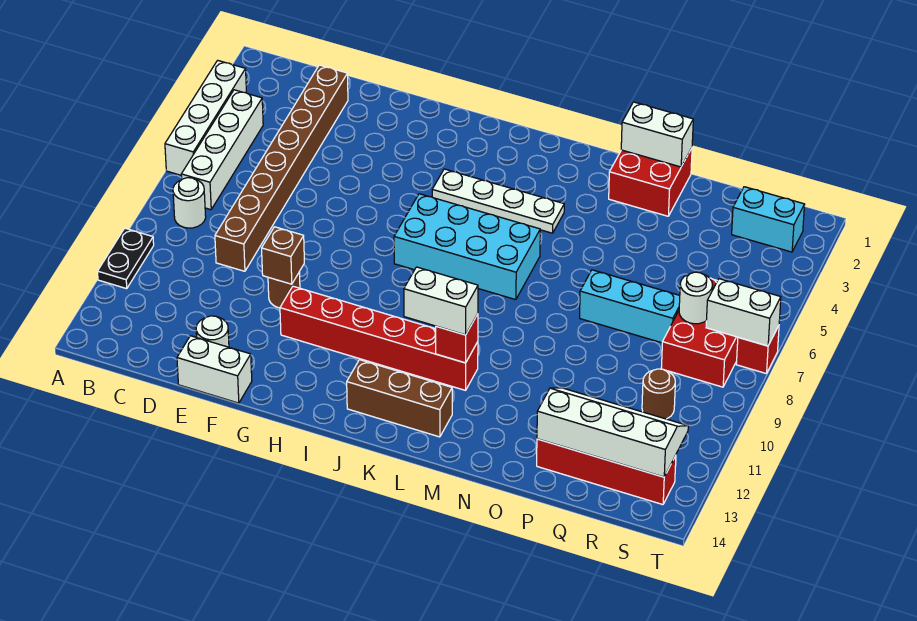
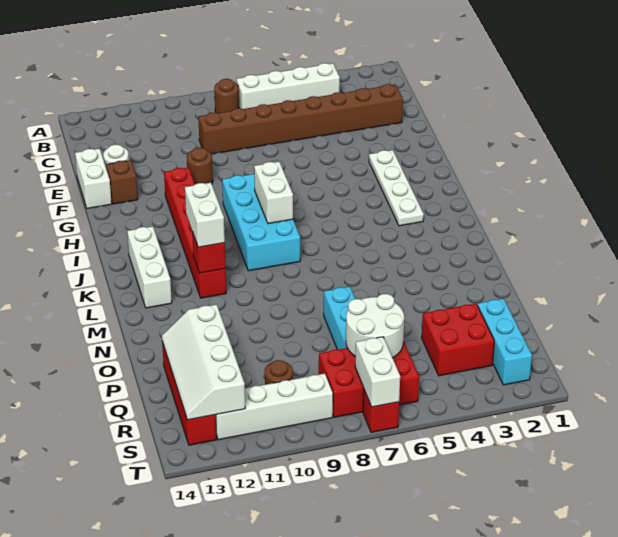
white brick A3:A6 level 1 -> white brick S9:S12 level 1
black plate A10:A11 level 1 -> none
white round brick B8 level 1 -> brown round brick B8 level 1
brown brick F10 level 2 -> brown brick F13 level 1
white plate I4:L4 level 1 -> white plate G3:J3 level 1
cyan brick I6:L7 level 1 -> cyan brick H8:K9 level 1
brown brick J13:L13 level 1 -> white brick J13:L13 level 1
red brick N1:O2 level 1 -> red brick Q3:R4 level 1
white brick N1:O1 level 2 -> white brick I8:J8 level 2
white slope P12:S13 level 2 top 13 -> white slope P12:S13 level 2 top 12
cyan brick R2:S2 level 1 -> cyan brick Q2:S2 level 1
white round brick R7 level 2 -> white round brick Q6:R7 level 2

